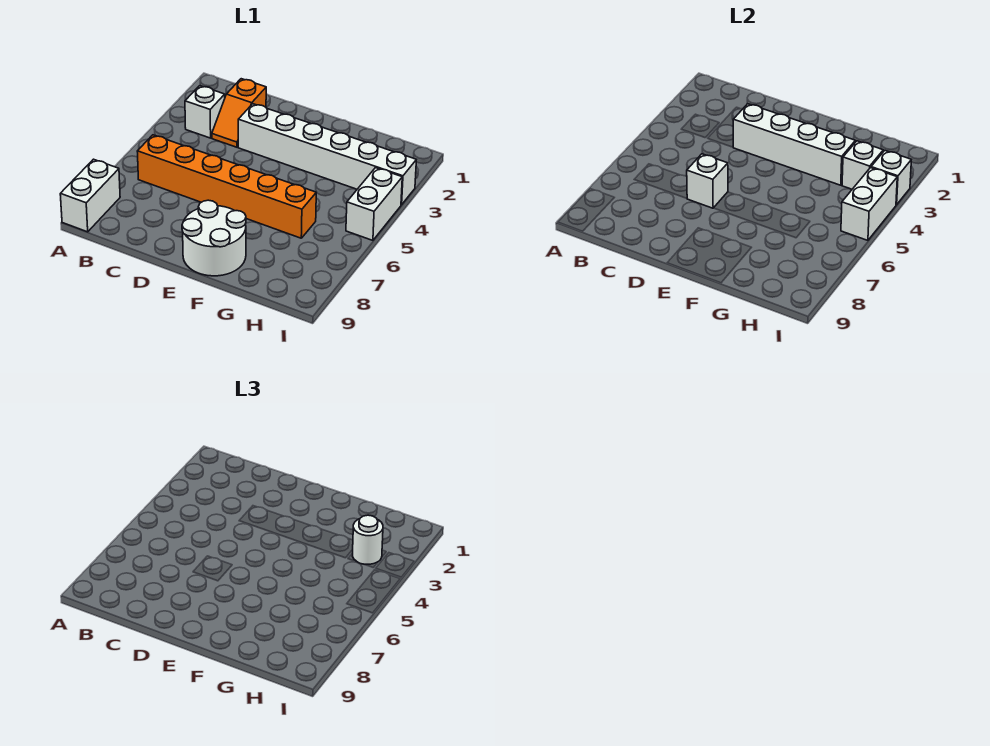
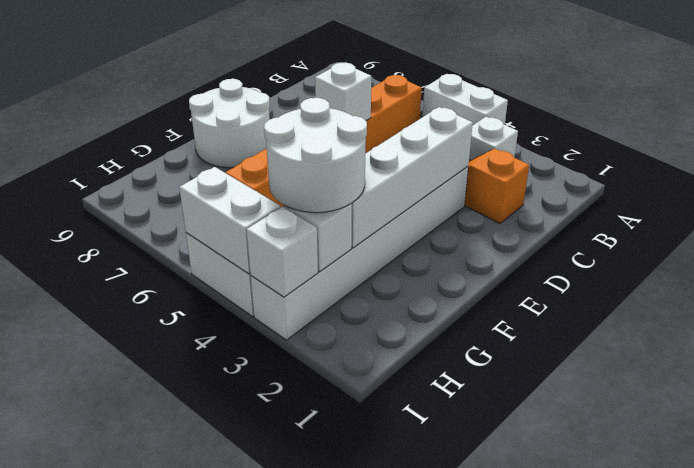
white brick A8:A9 level 1 -> white brick A4:A5 level 1
white round brick H3 level 3 -> white round brick G3:H4 level 3

